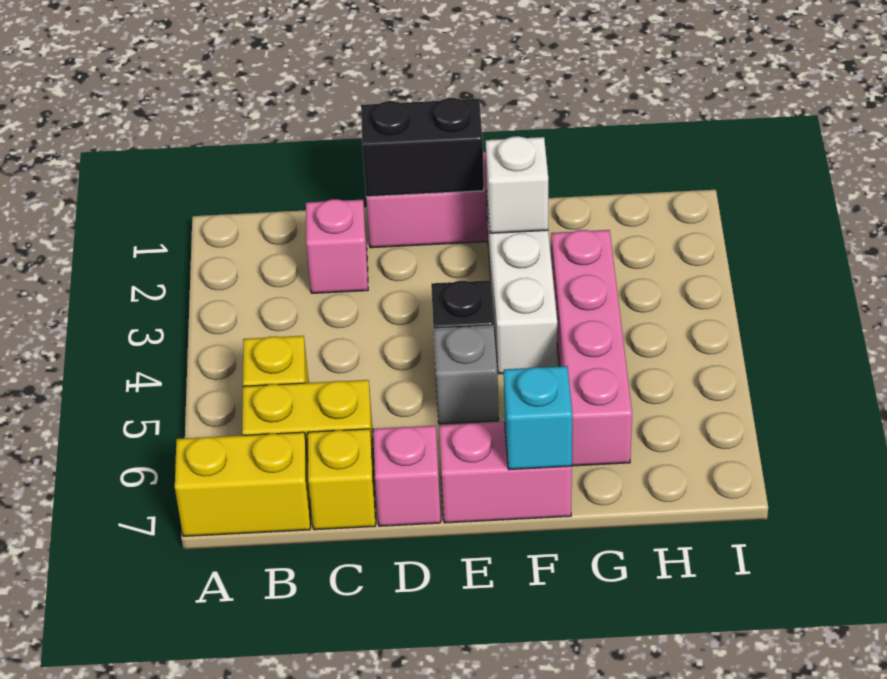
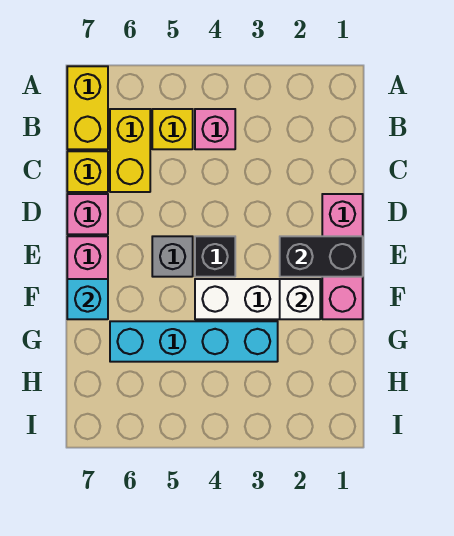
pink brick C2 level 1 -> pink brick B4 level 1
black brick D1:E1 level 2 -> black brick E1:E2 level 2
pink brick G3:G6 level 1 -> cyan brick G3:G6 level 1

